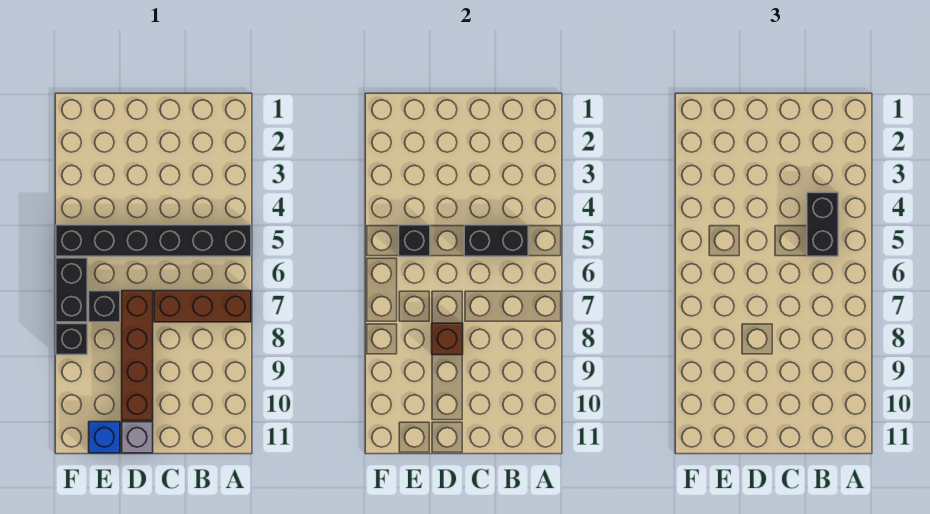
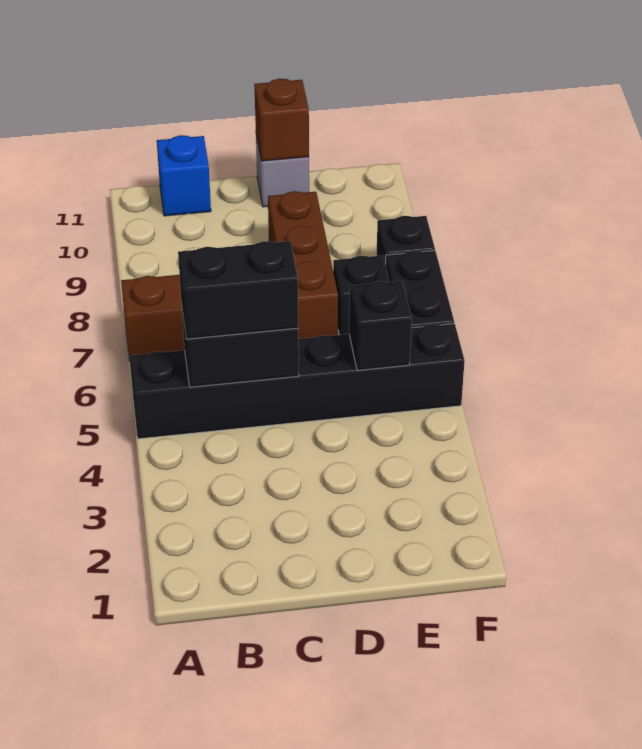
black brick B4:B5 level 3 -> black brick B5:C5 level 3
brown brick D7:D10 level 1 -> brown brick D7:D9 level 1
brown brick D8 level 2 -> brown brick D11 level 2
blue brick E11 level 1 -> blue brick B11 level 1

